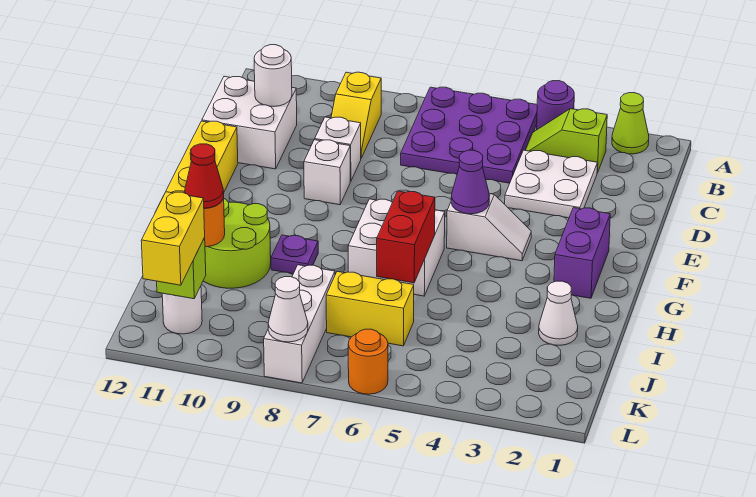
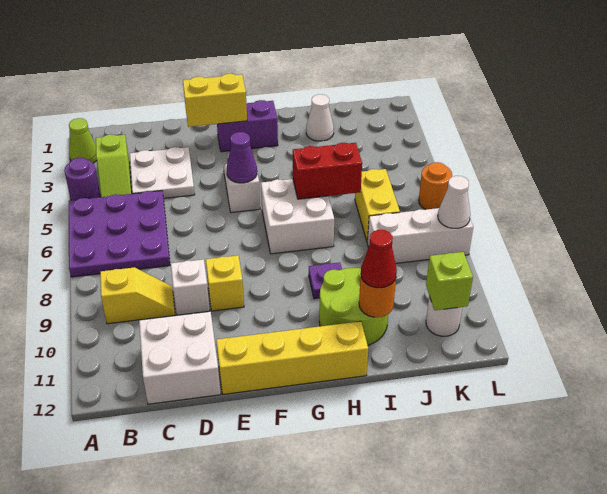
white round brick C11 level 2 -> none
white brick E9 level 1 -> yellow brick E9 level 1
yellow brick K11:L11 level 3 -> yellow brick E2:F2 level 2

